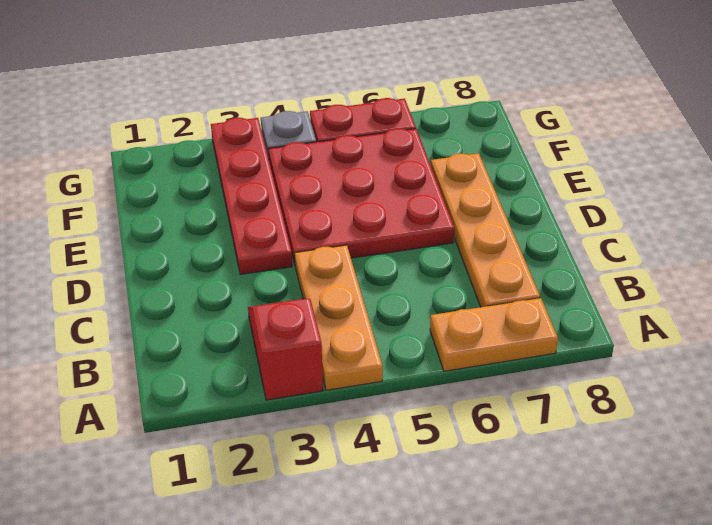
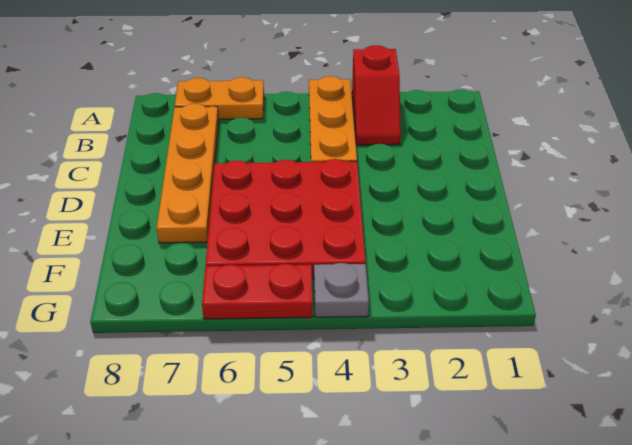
red plate D3:G3 level 1 -> none

